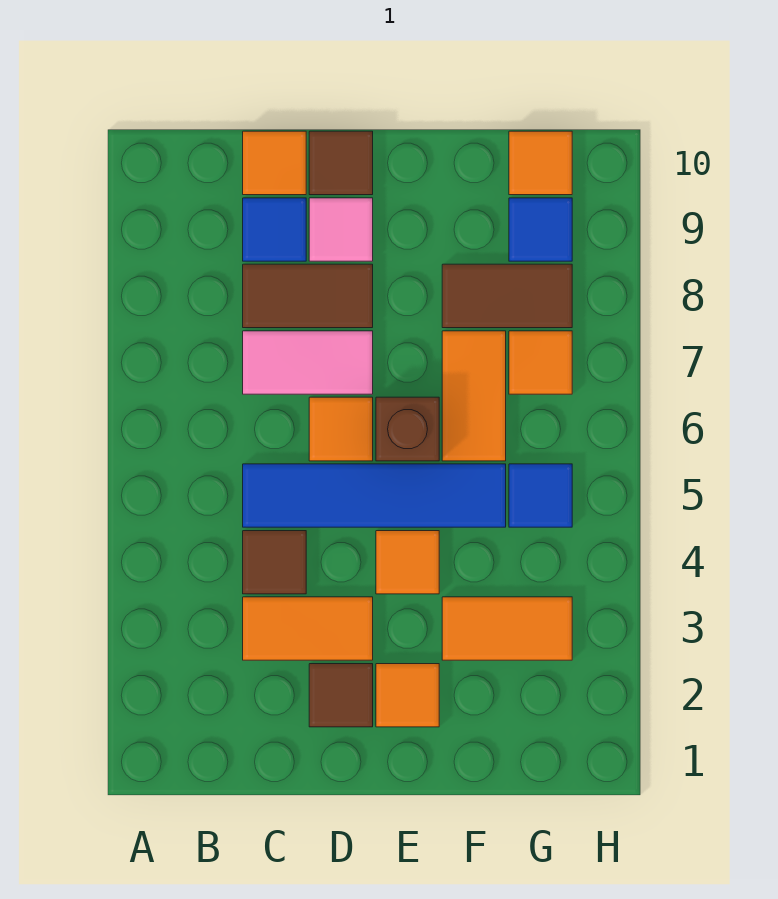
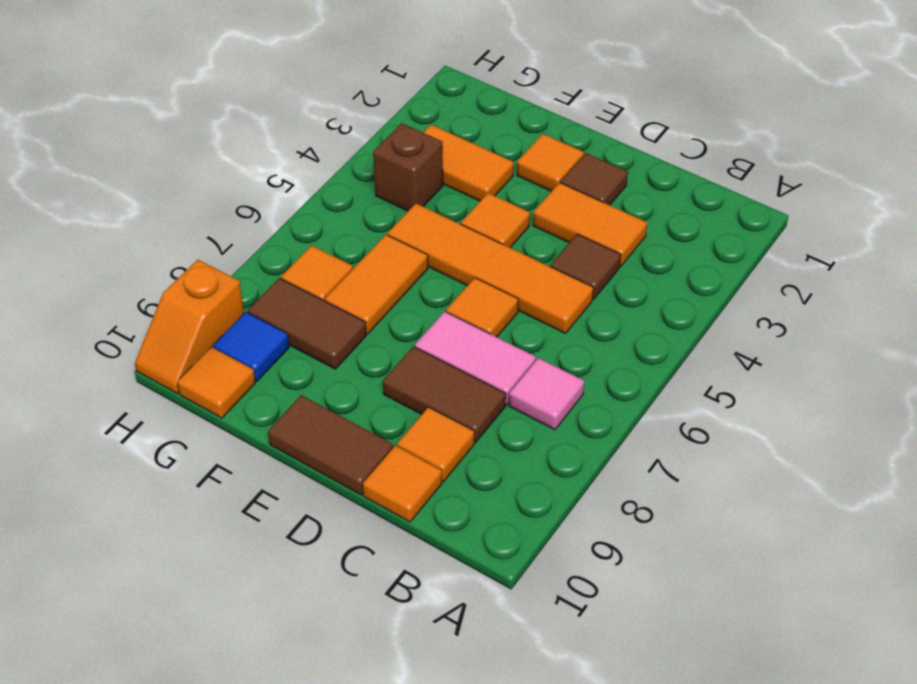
blue tile C5:F5 level 1 -> orange tile C5:F5 level 1
blue tile C9 level 1 -> orange tile C9 level 1
pink tile D9 level 1 -> pink tile B7 level 1
brown tile D10 level 1 -> brown tile D10:E10 level 1
brown brick E6 level 1 -> brown brick G4 level 1
blue tile G5 level 1 -> none
none -> orange slope H9:H10 level 1 top 9

